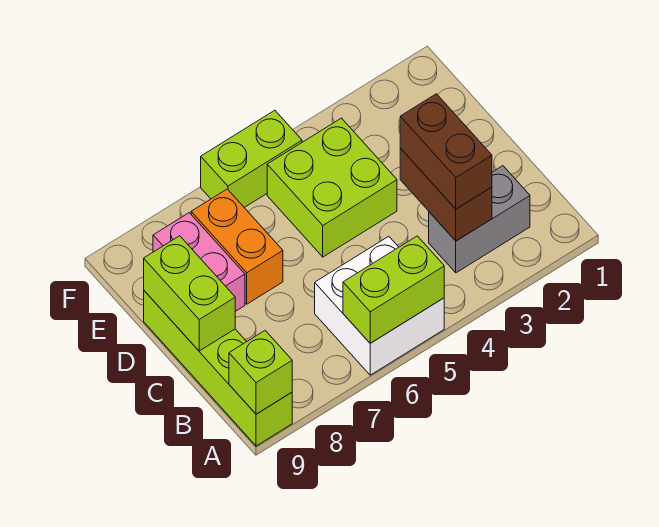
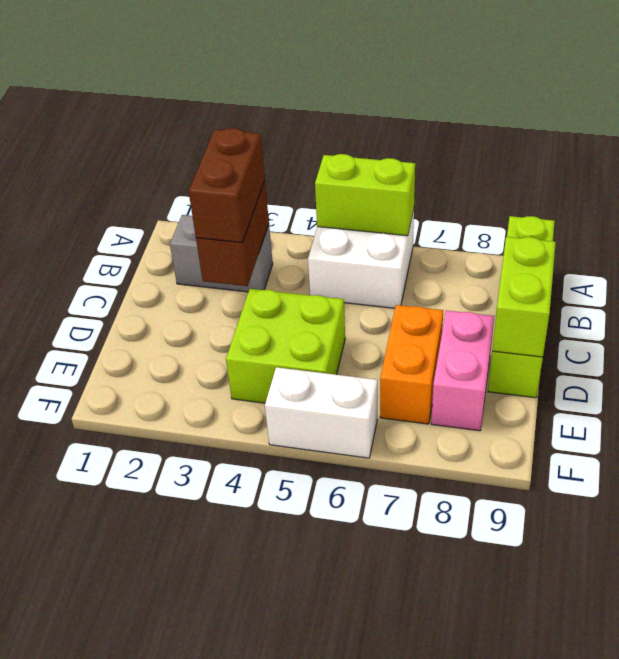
lime brick A9 level 2 -> none
lime brick F5:F6 level 1 -> white brick F5:F6 level 1

